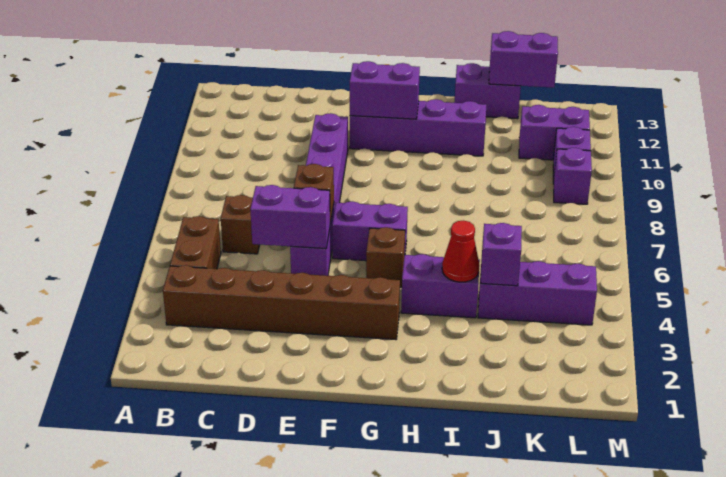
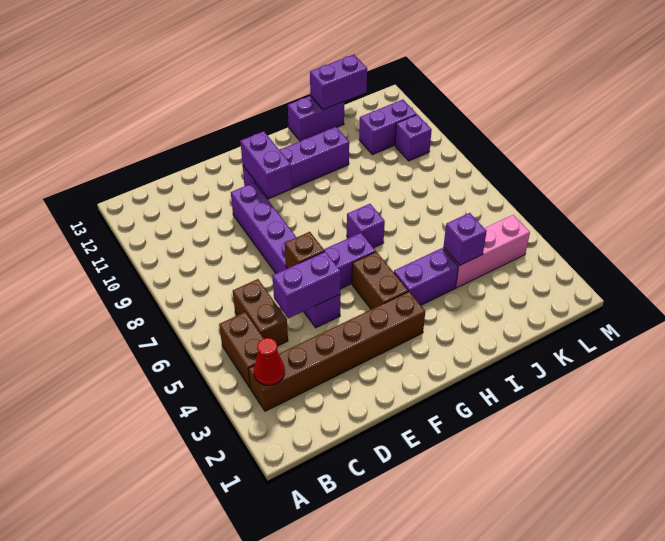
brown brick C6 level 1 -> brown brick C5:C6 level 1
purple brick F11:G11 level 2 -> purple brick F10:F11 level 2
brown brick G5 level 1 -> brown brick G4:G5 level 1
red cone I4 level 2 -> red cone B3 level 2
purple brick J4:L4 level 1 -> pink brick J4:L4 level 1
purple brick L9 level 1 -> purple brick H7 level 1

